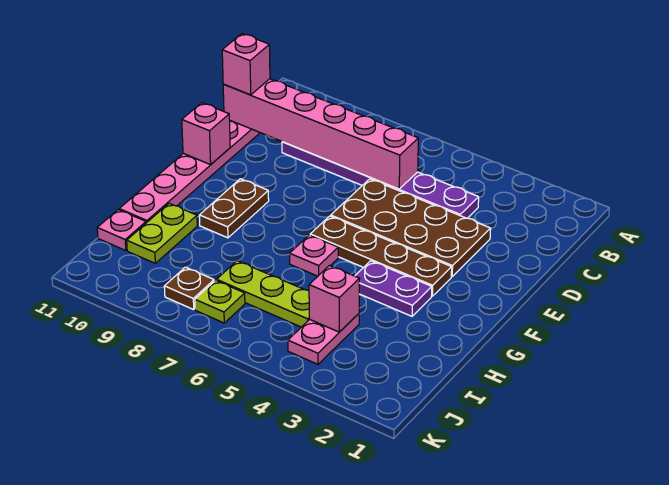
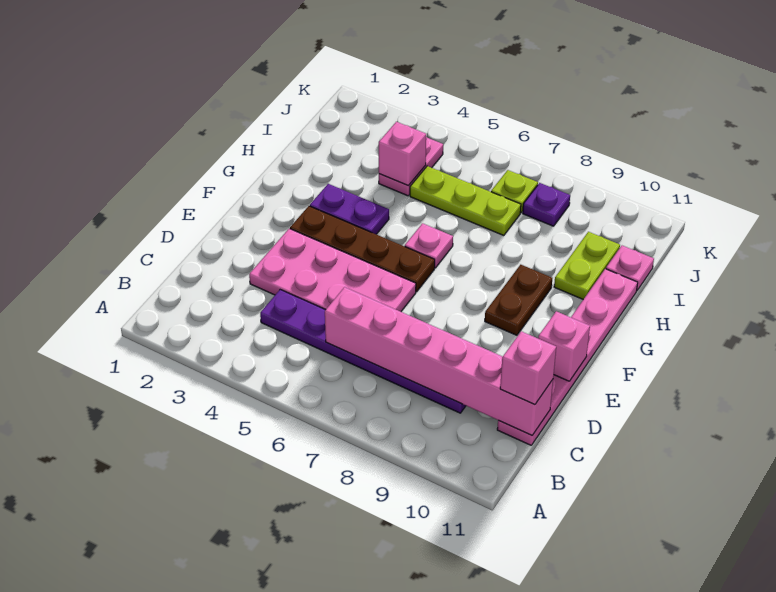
brown plate D3:E6 level 1 -> pink plate D3:E6 level 1
brown plate J8 level 1 -> purple plate J8 level 1

